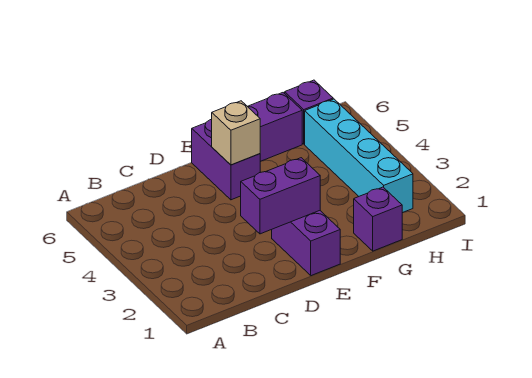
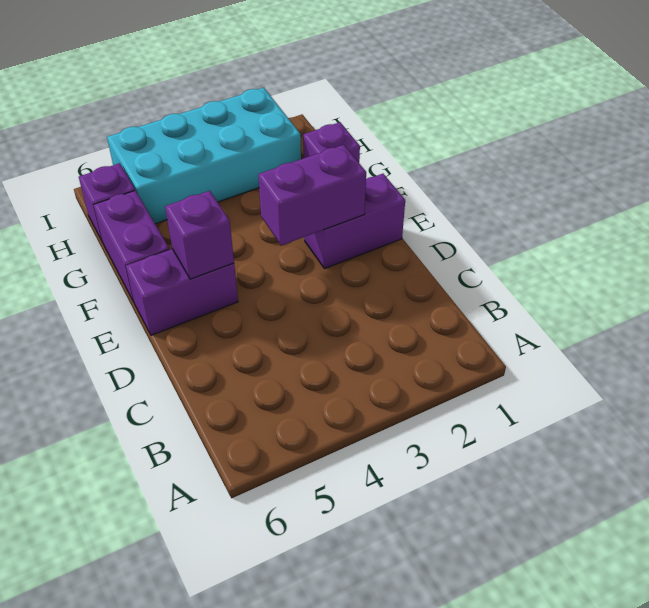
purple brick D2:E2 level 2 -> purple brick E2:E3 level 2
tan brick E5 level 2 -> purple brick E5 level 2
cyan brick H2:H5 level 1 -> cyan brick H2:I5 level 1

